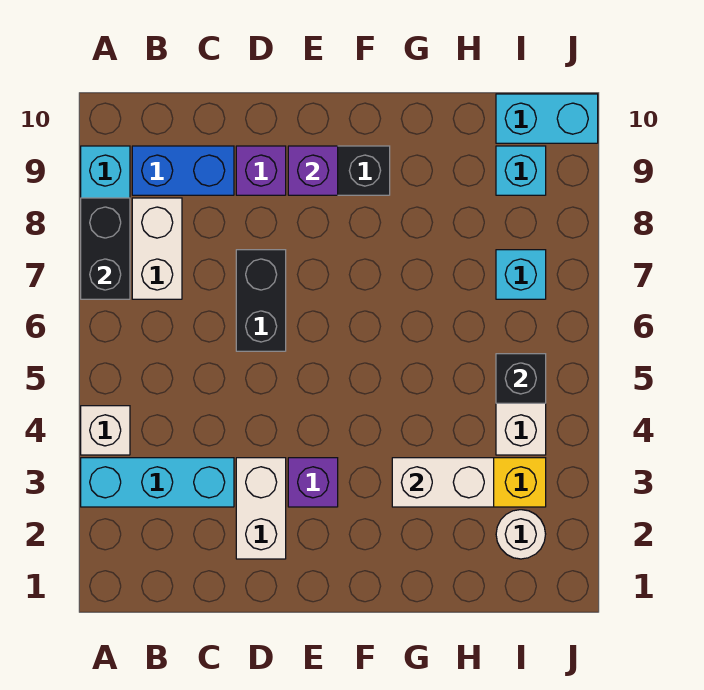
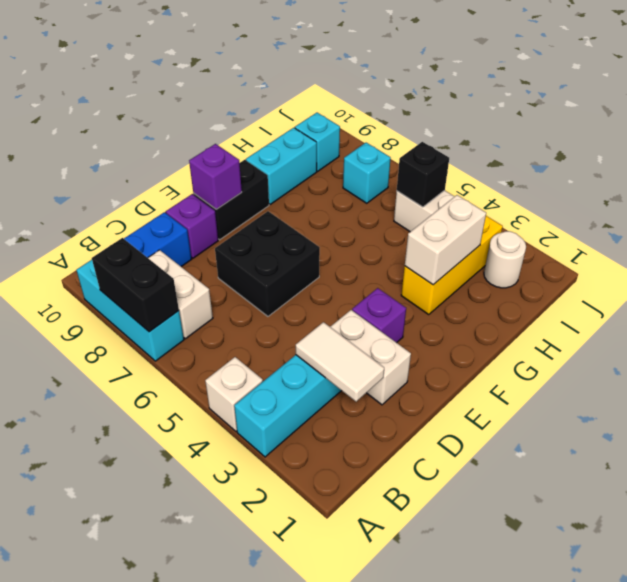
none -> white tile C2:C3 level 2
black brick D6:D7 level 1 -> black brick D6:E7 level 1
cyan brick I10:J10 level 1 -> cyan brick G9:H9 level 1

